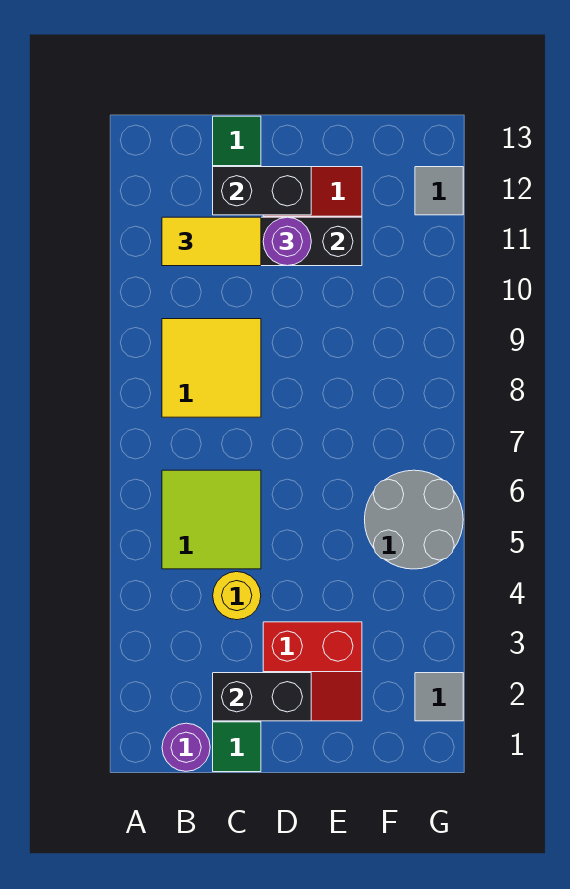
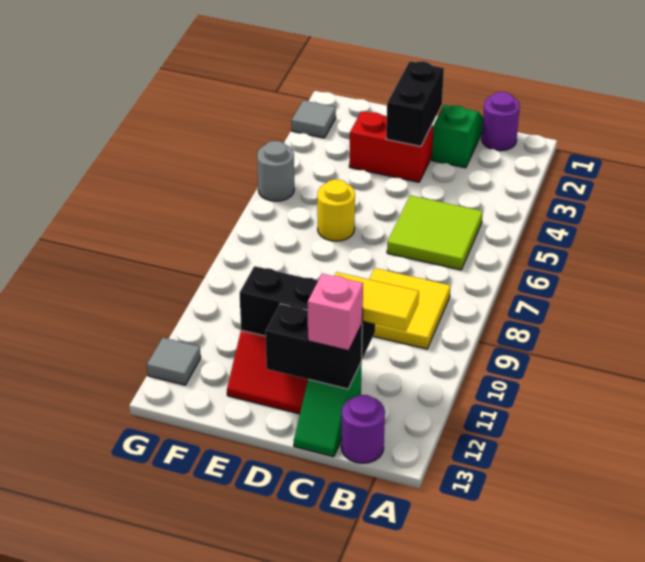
black brick C2:D2 level 2 -> black brick D2:D3 level 2
yellow round brick C4 level 1 -> yellow round brick E6 level 1
none -> pink brick C12 level 3
purple round brick D11 level 3 -> purple round brick B13 level 1
grey round brick F5:G6 level 1 -> grey round brick G5 level 1

